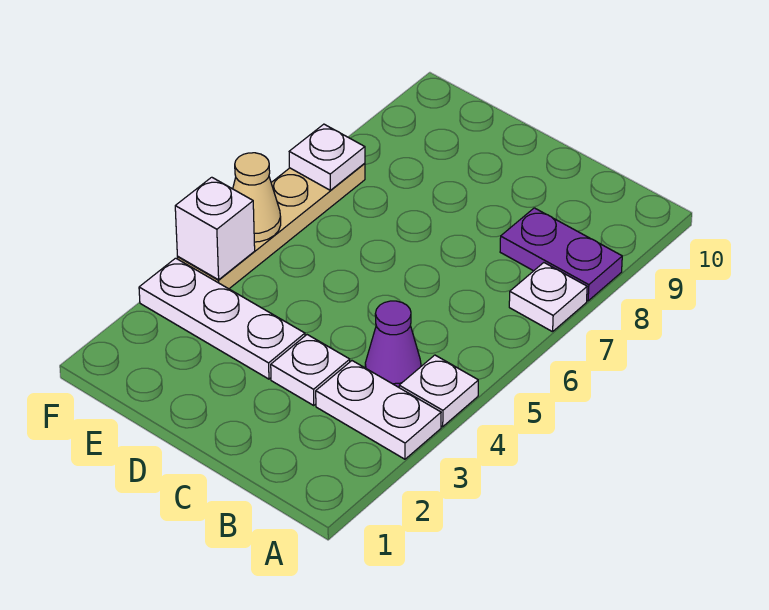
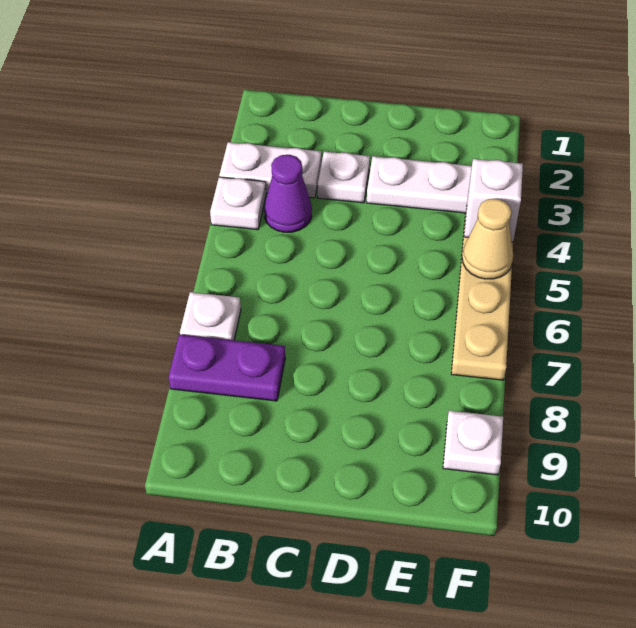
white plate F7 level 2 -> white plate F9 level 1

